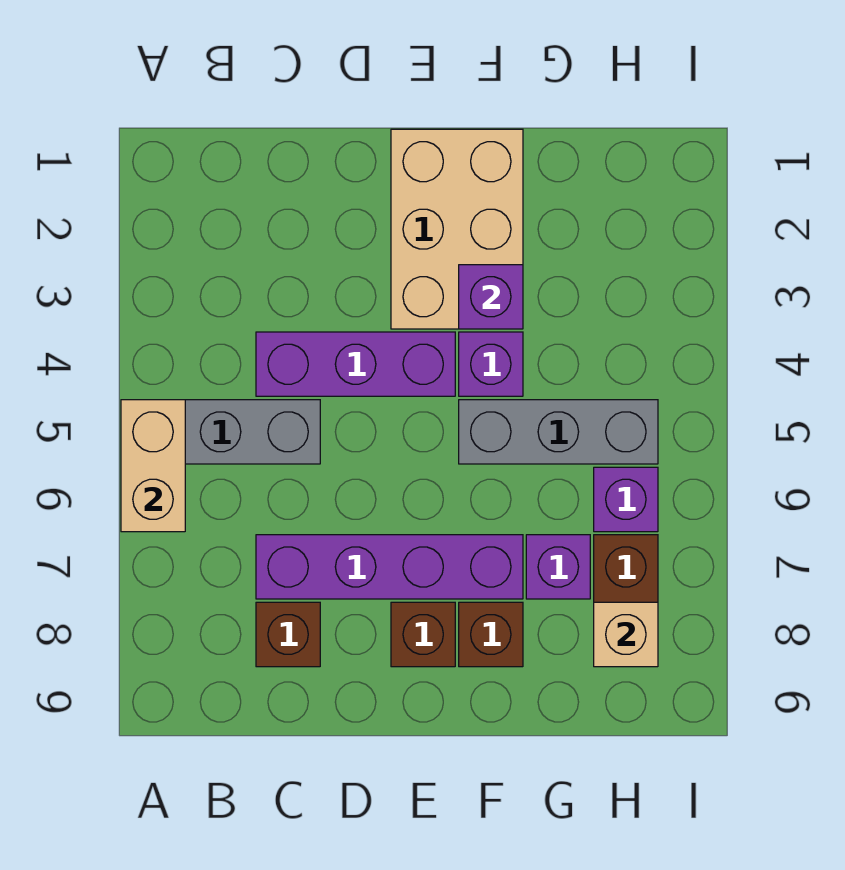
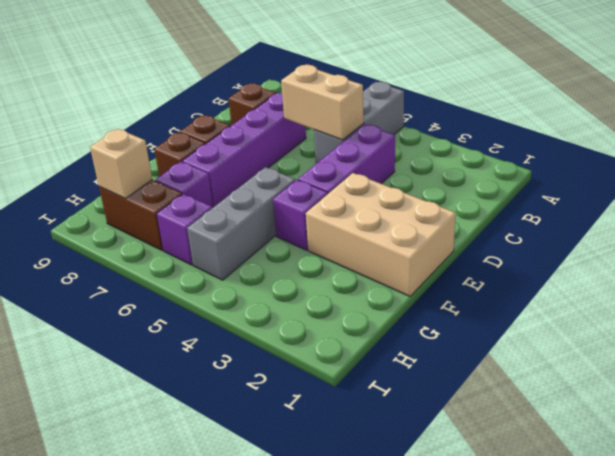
tan brick A5:A6 level 2 -> tan brick C5:C6 level 2
purple brick F3 level 2 -> none

